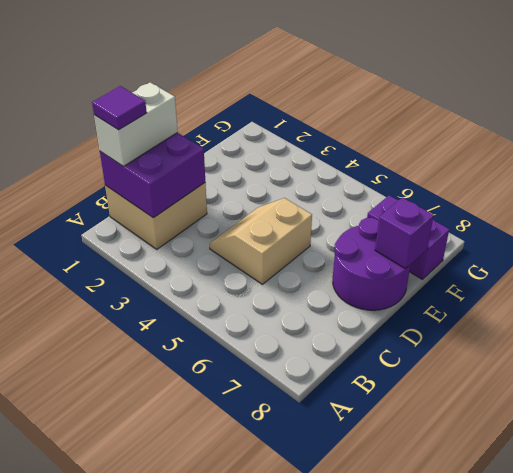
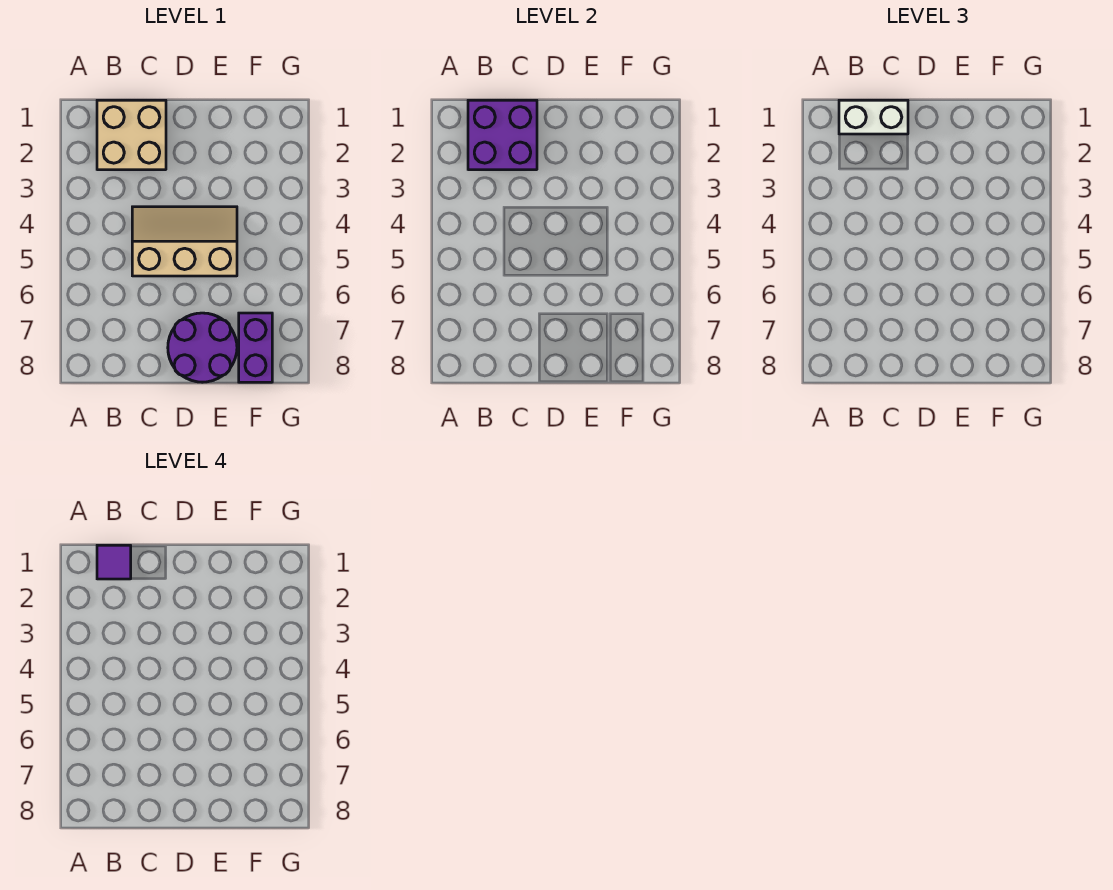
tan slope C4:D5 level 1 top 5 -> tan slope C4:E5 level 1 top 5
purple brick E8 level 2 -> none

